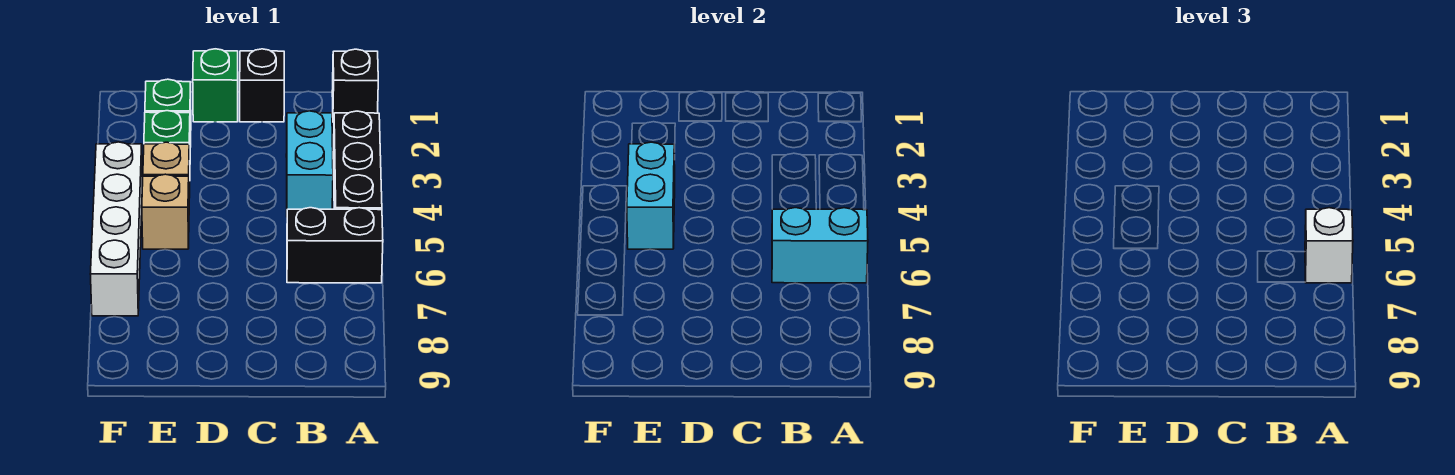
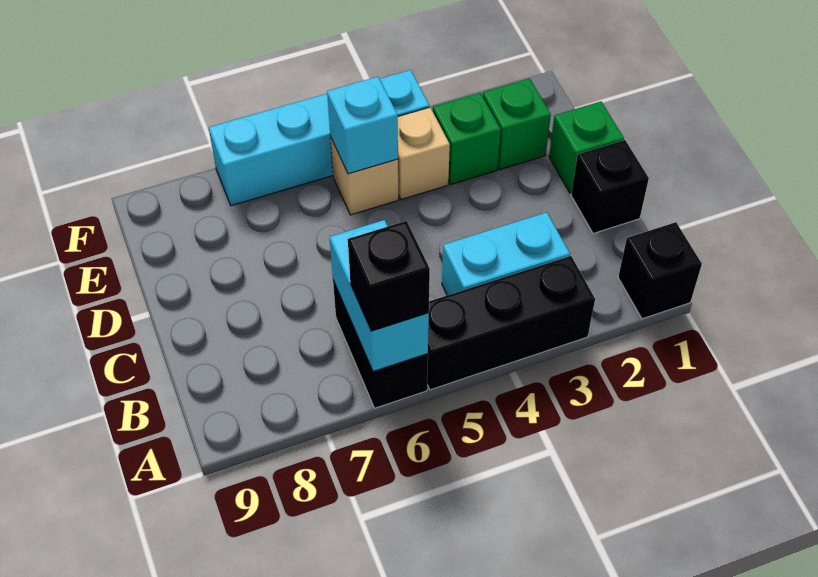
white brick A6 level 3 -> black brick A6 level 3
cyan brick E4:E5 level 2 -> cyan brick E5 level 2
white brick F4:F7 level 1 -> cyan brick F4:F7 level 1

